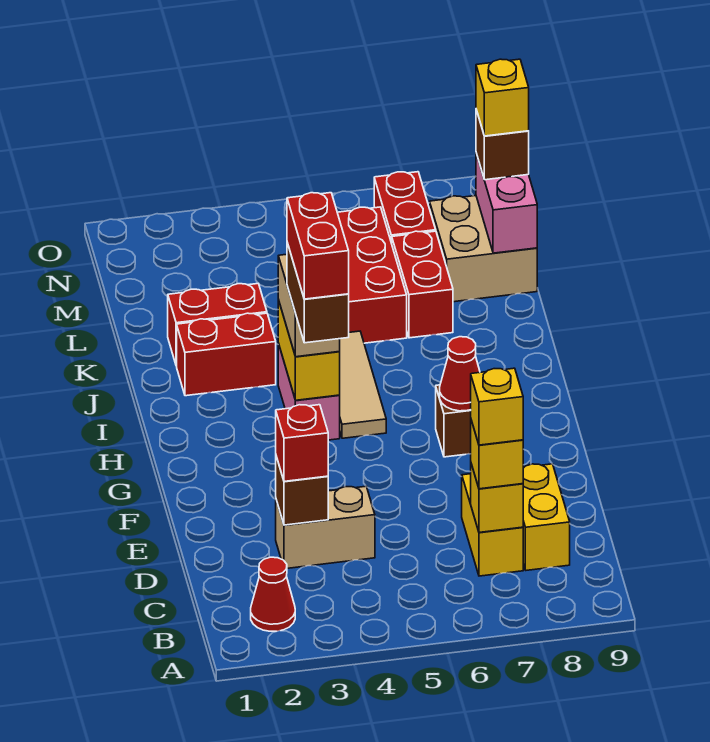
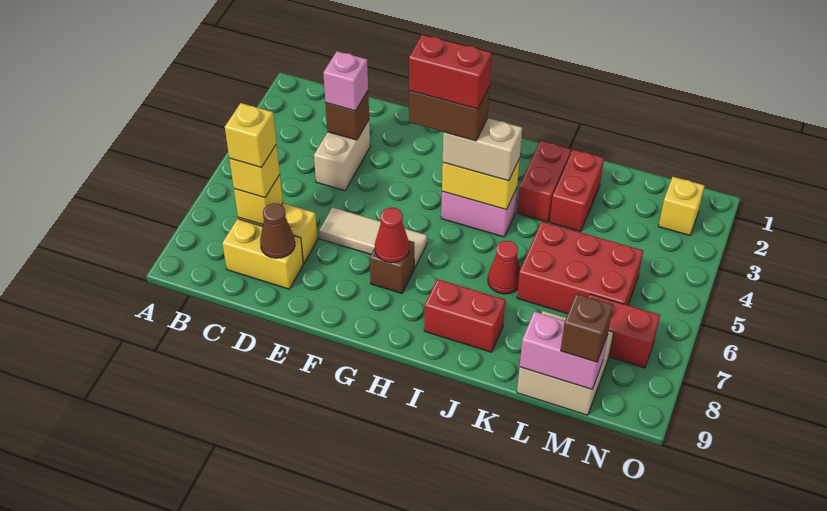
red cone B2 level 1 -> red cone J6 level 1
red brick D3 level 3 -> pink brick D3 level 3
none -> brown cone D8 level 2
tan tile H5:J5 level 1 -> tan tile E6:G6 level 1
red brick K7:L7 level 1 -> red brick I8:J8 level 1
yellow brick M9 level 4 -> yellow brick N2 level 1

